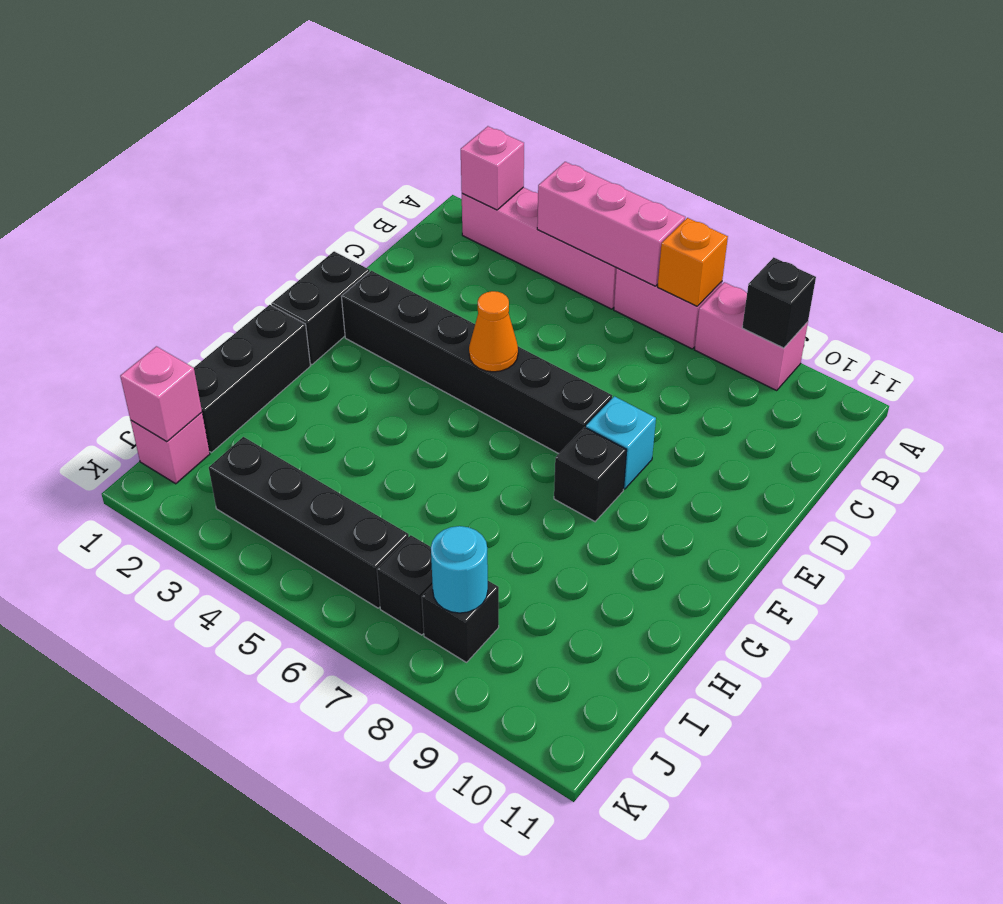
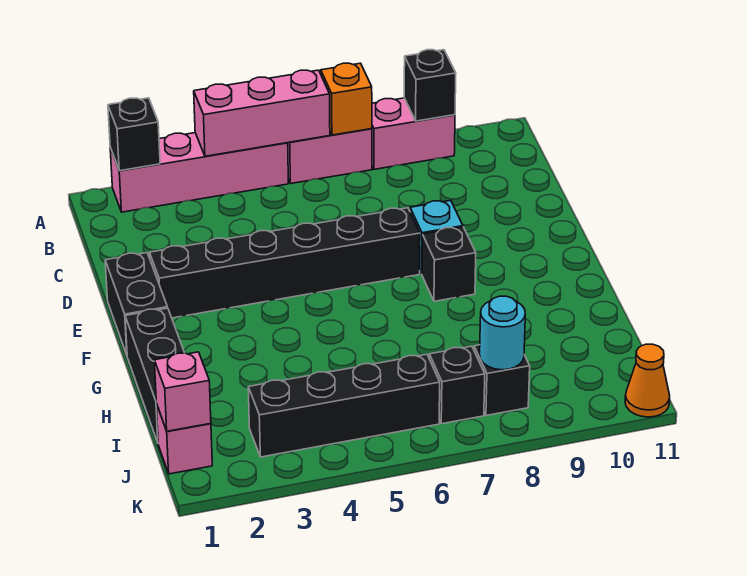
pink brick A2 level 2 -> black brick A2 level 2
orange cone E5 level 2 -> orange cone K11 level 1

